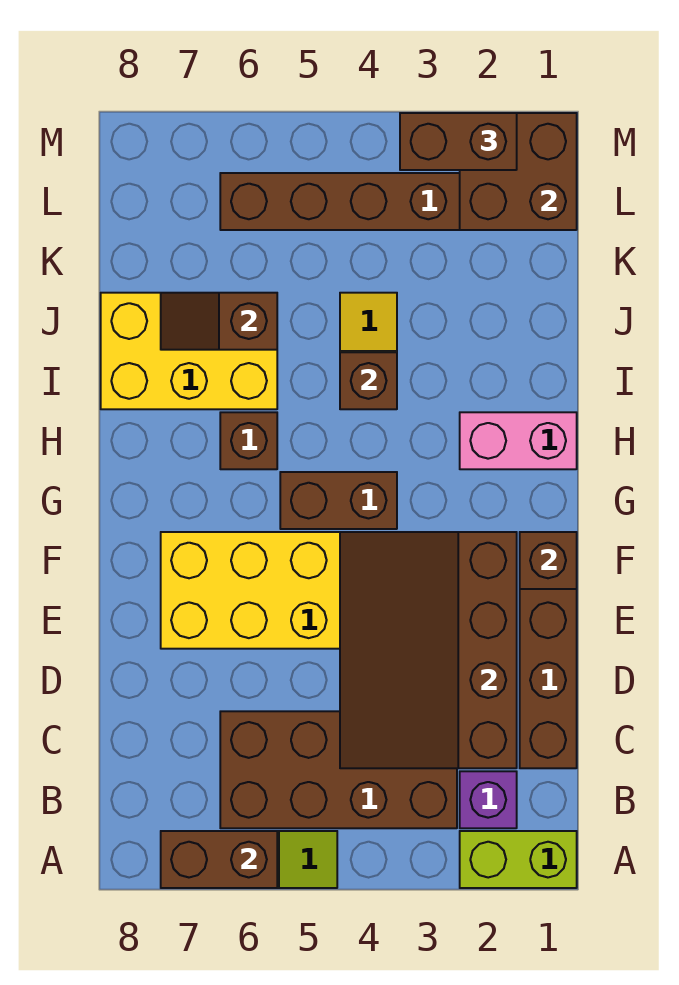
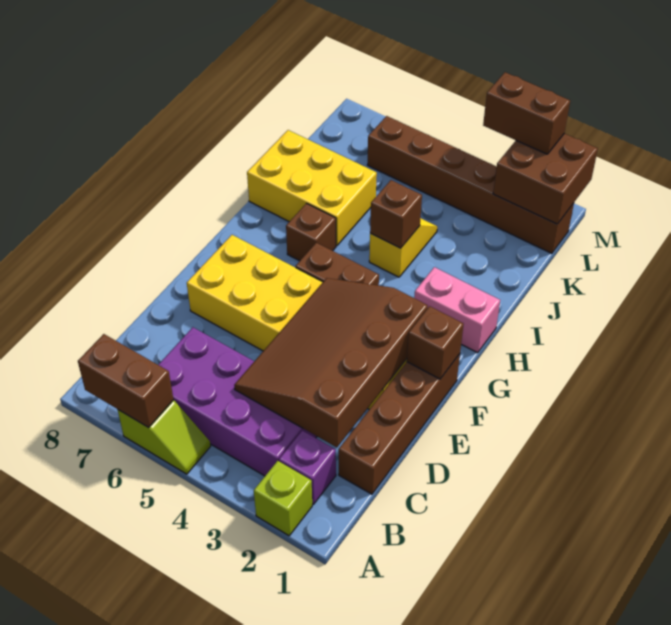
lime brick A1:A2 level 1 -> lime brick A2 level 1
brown brick B3:C6 level 1 -> purple brick B3:C6 level 1
brown slope J6:J7 level 2 top 6 -> none

